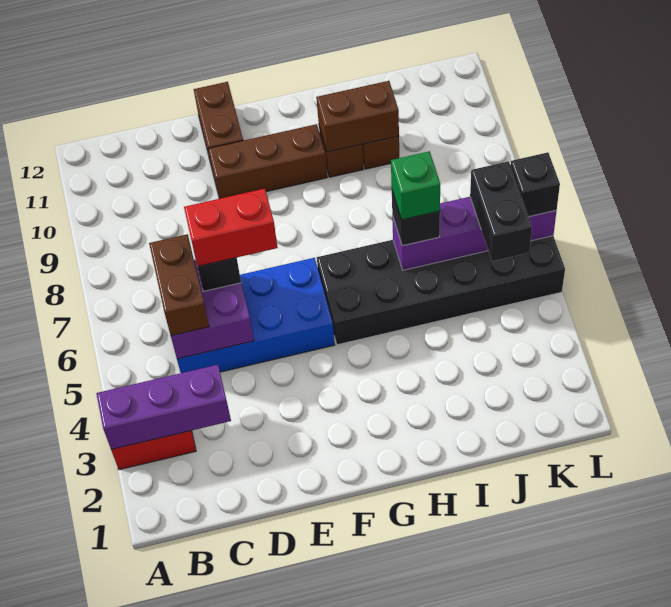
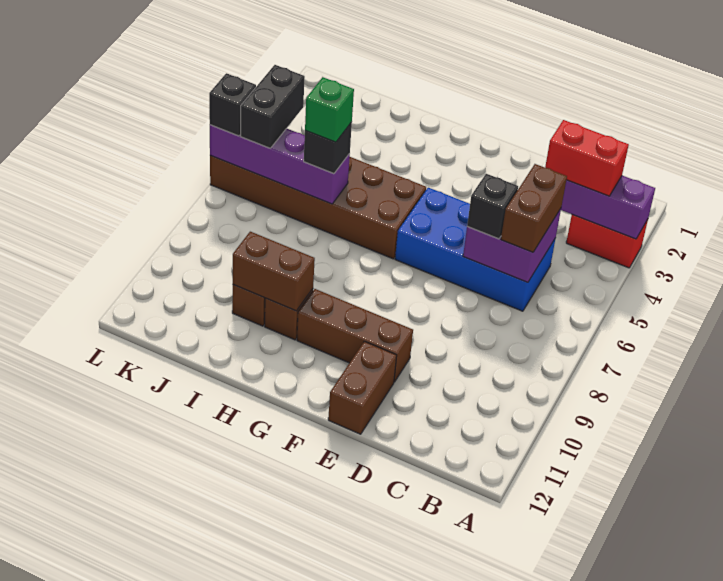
red brick D6:E6 level 4 -> red brick B3:C3 level 3
black brick G5:L6 level 1 -> brown brick G5:L6 level 1

